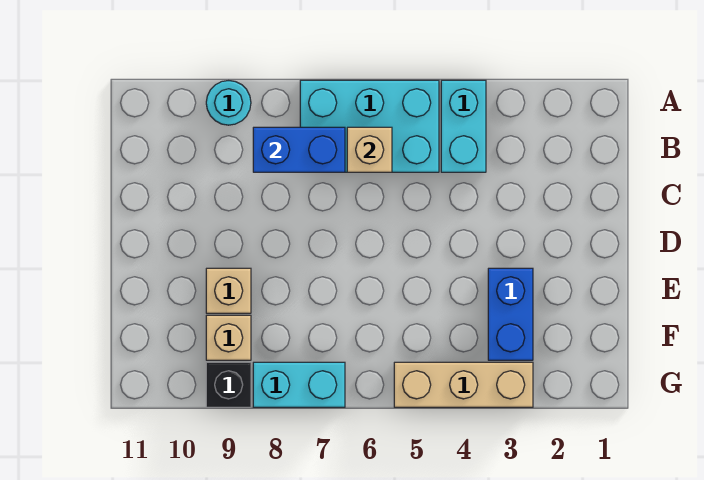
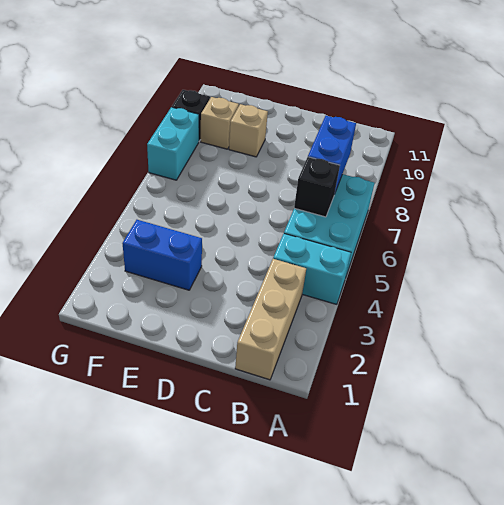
cyan round brick A9 level 1 -> none
tan brick B6 level 2 -> black brick B6 level 2
tan brick G3:G5 level 1 -> tan brick B1:B3 level 1

